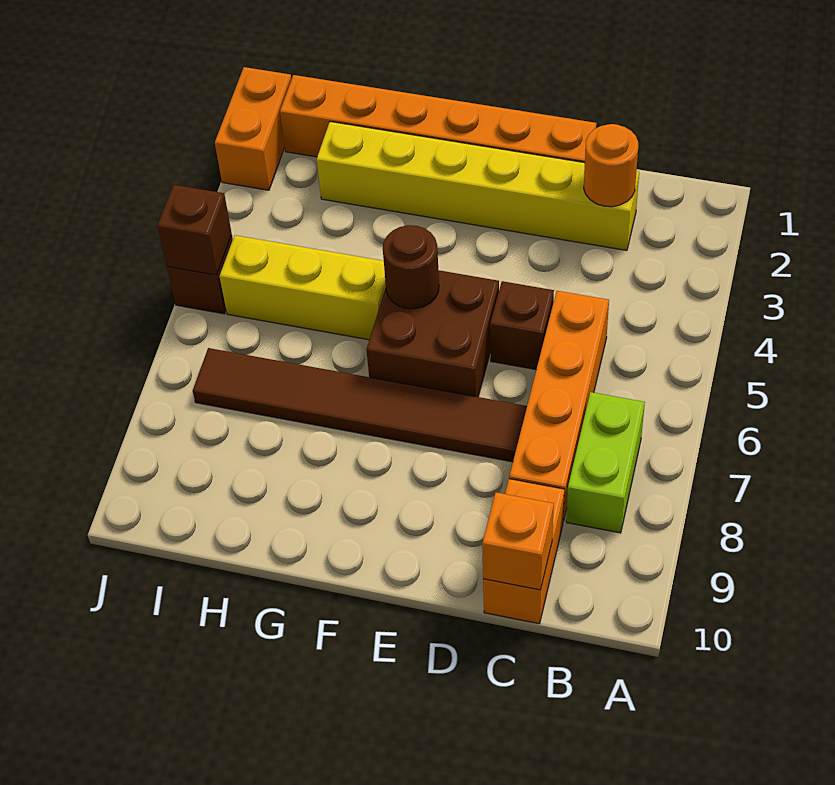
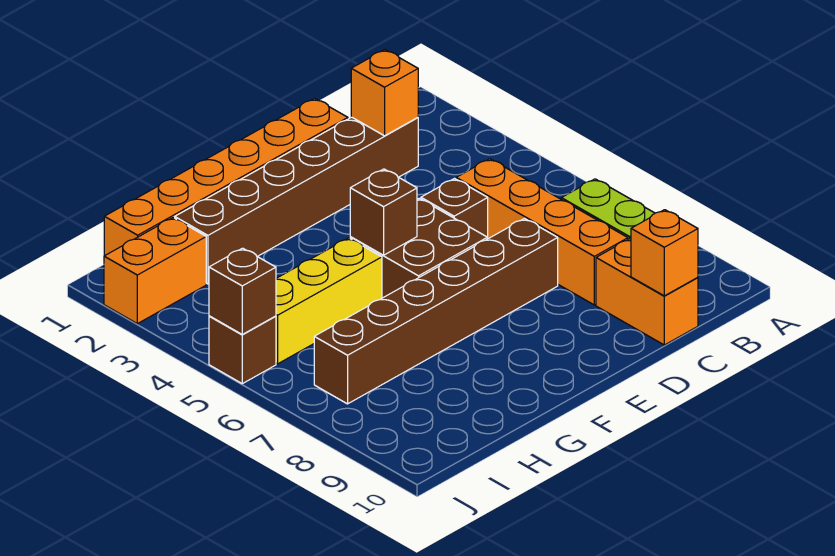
yellow brick C2:H2 level 1 -> brown brick C2:H2 level 1
orange round brick C2 level 2 -> orange brick C2 level 2
brown tile D7:I7 level 1 -> brown brick D7:I7 level 1
brown round brick F5 level 2 -> brown brick F5 level 2
orange brick J1:J2 level 1 -> orange brick I2:J2 level 1

